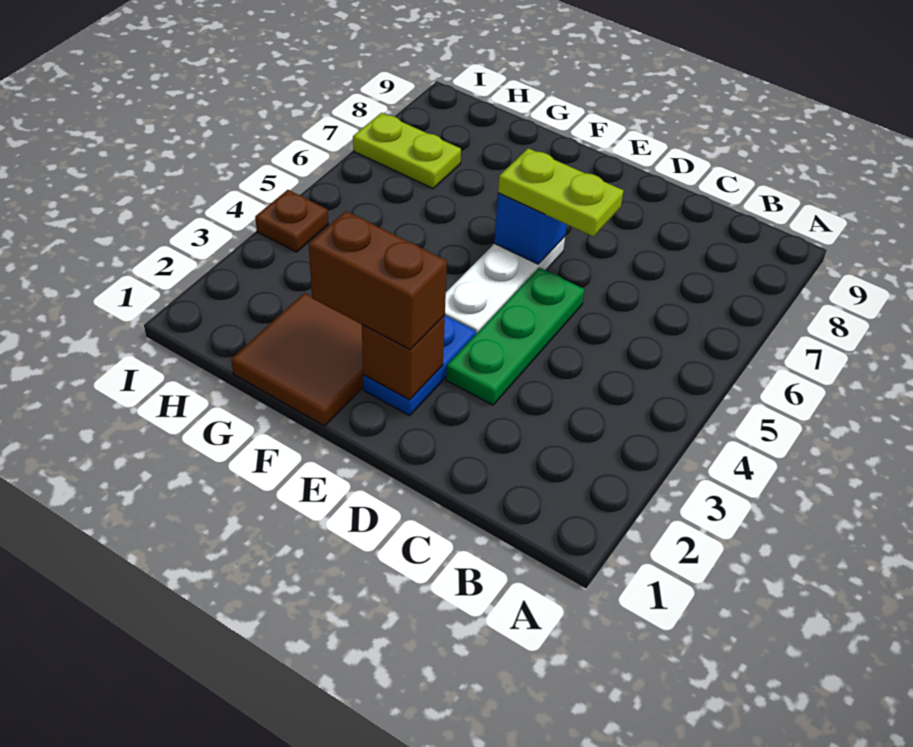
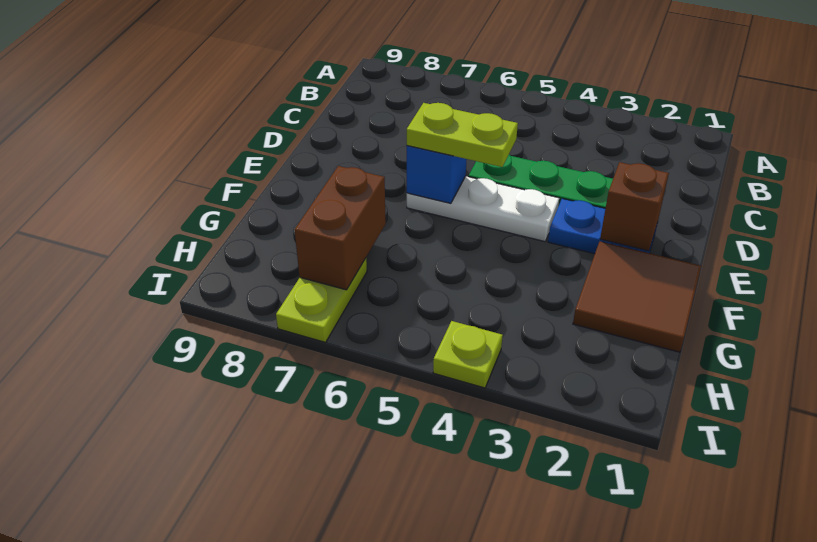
lime plate D6:E6 level 3 -> lime plate E5:E6 level 3
brown brick E2:F2 level 3 -> brown brick G7:H7 level 2
brown plate I4 level 1 -> lime plate I4 level 1

